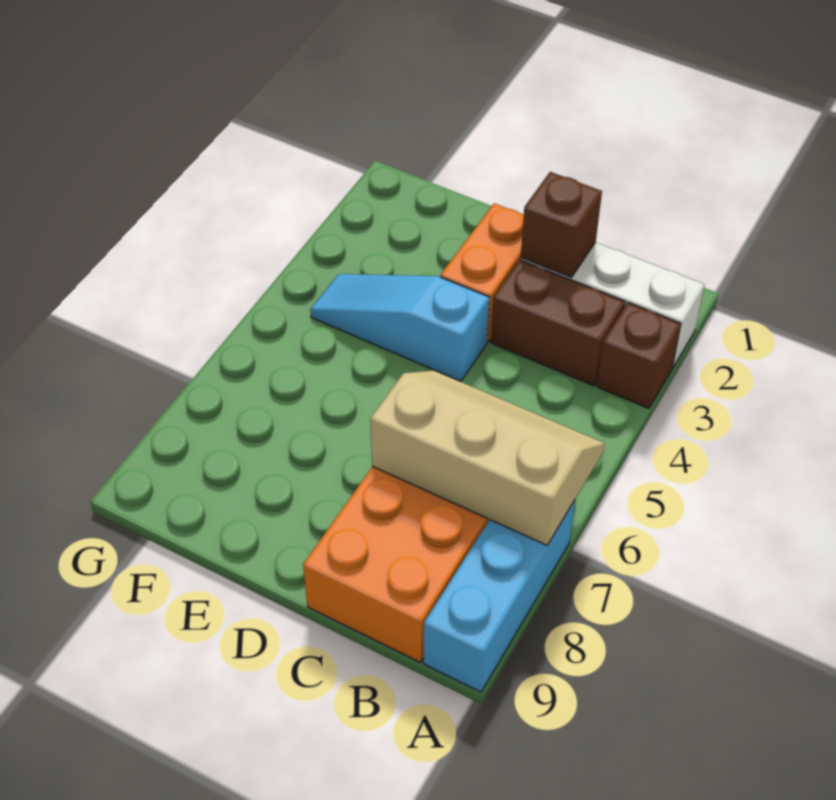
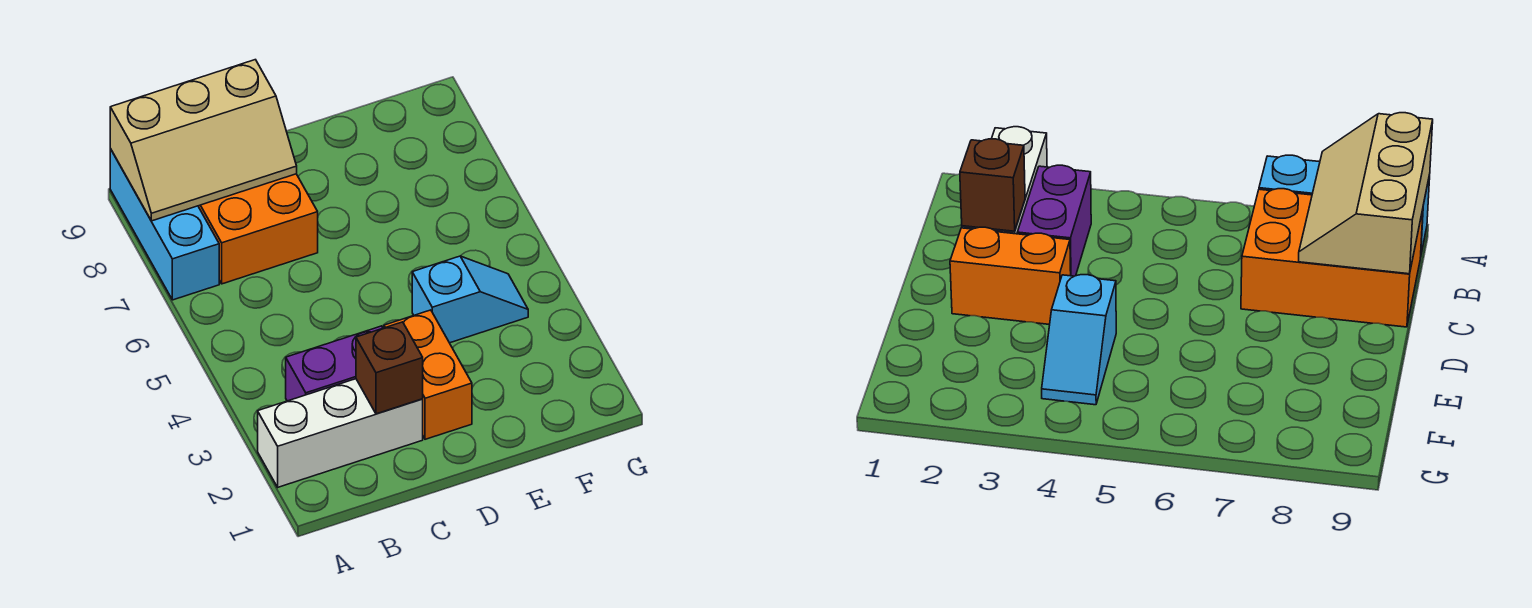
brown brick A3 level 1 -> none
tan slope A6:C7 level 2 top 7 -> tan slope A8:C9 level 2 top 9
brown brick B3:C3 level 1 -> purple brick B3:C3 level 1
cyan slope D4:F4 level 1 top D -> cyan slope E4:F4 level 1 top E

